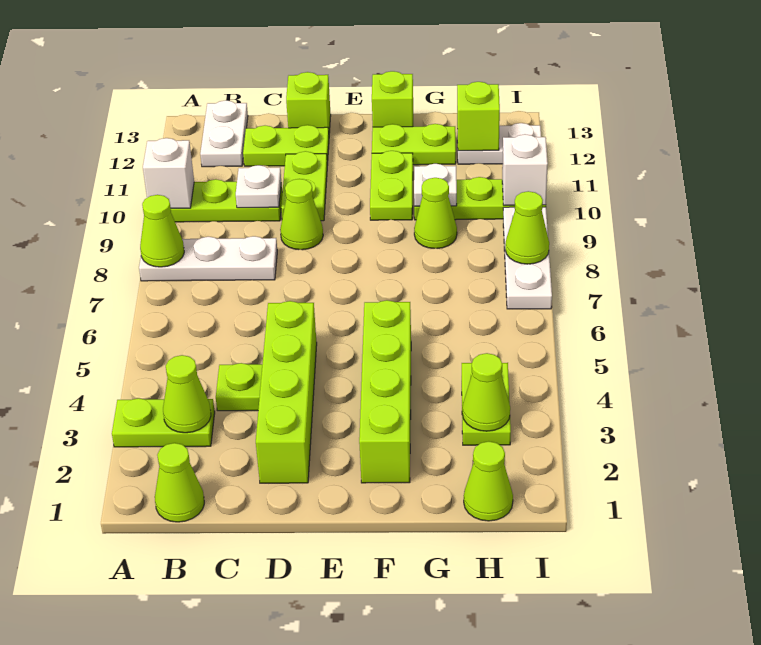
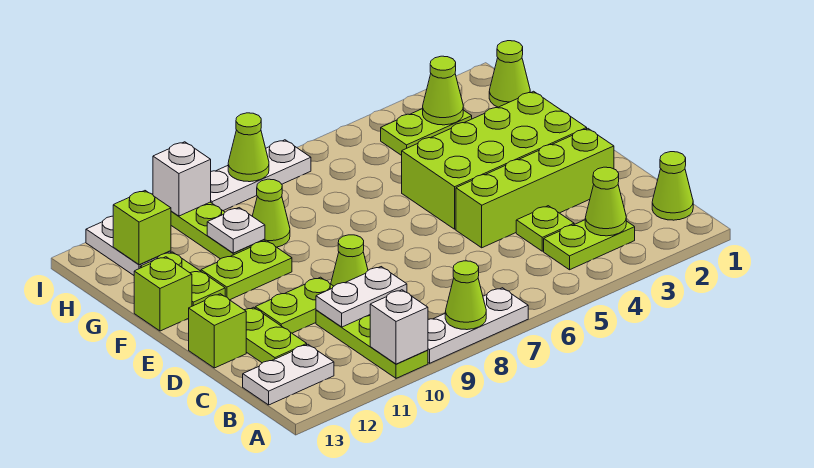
lime plate A3:B3 level 1 -> lime plate B3:B4 level 1
white plate A8:C8 level 1 -> white plate A7:A9 level 1
white plate C10 level 2 -> white plate C9:C10 level 2
lime brick F2:F5 level 1 -> lime brick E2:F5 level 1

